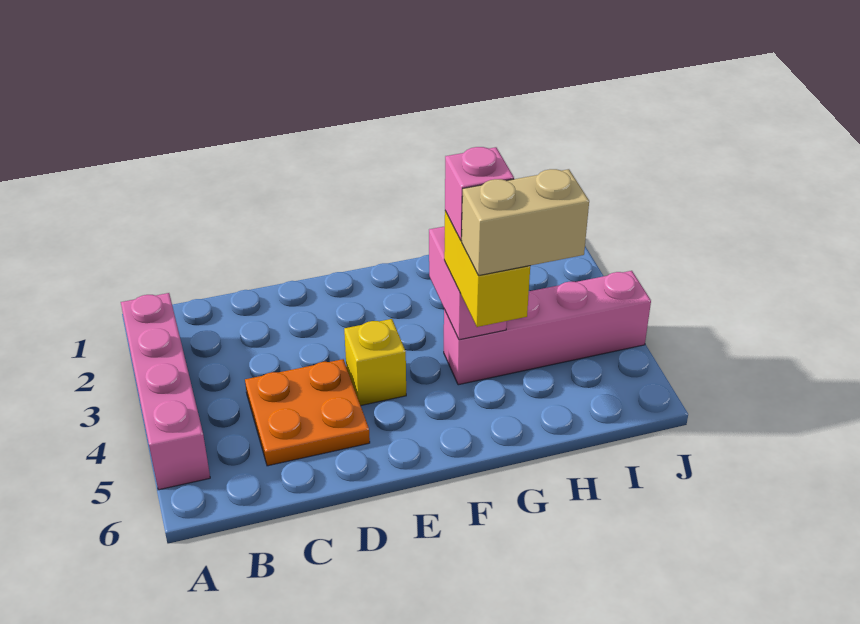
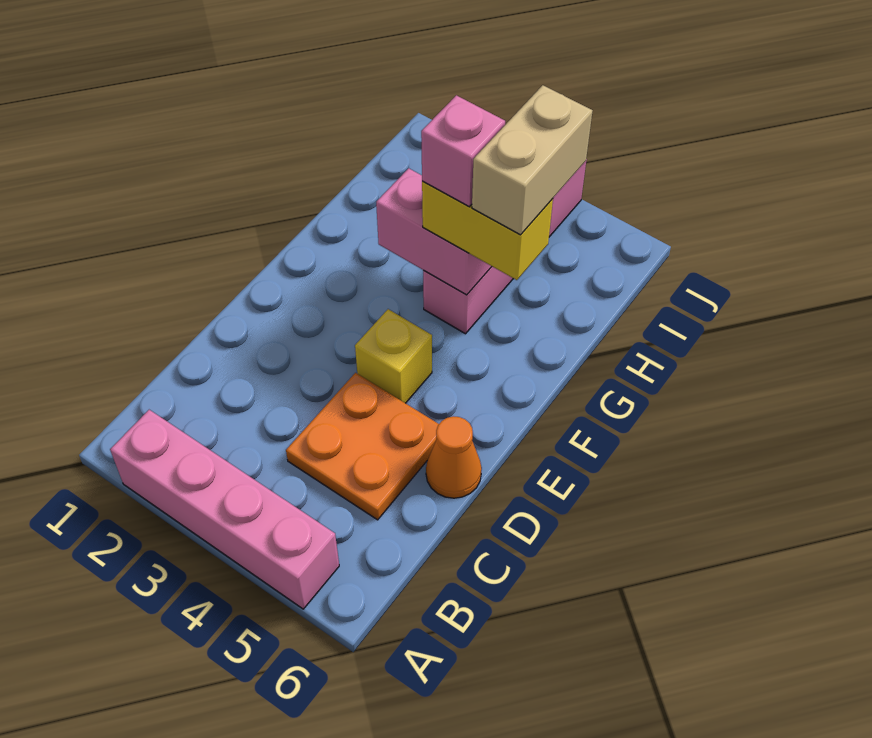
none -> orange cone D6 level 1

